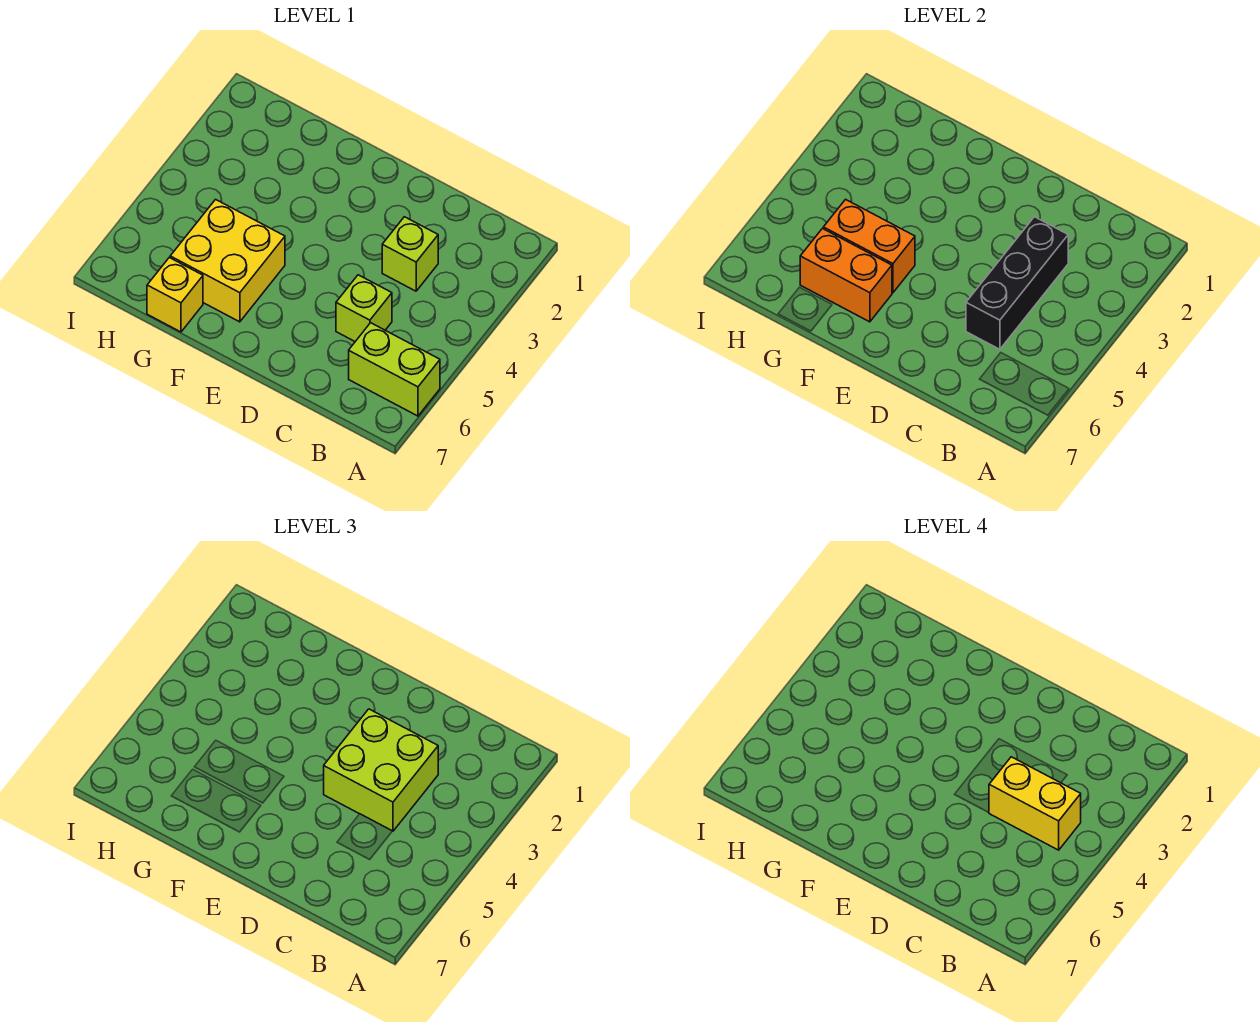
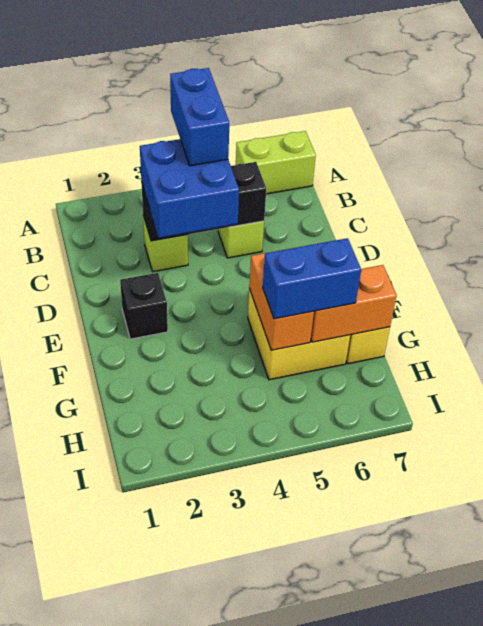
lime brick A6:B6 level 1 -> lime brick A6:A7 level 1
yellow brick B4:C4 level 4 -> blue brick B4:C4 level 4
lime brick C3:D4 level 3 -> blue brick C3:D4 level 3
none -> black brick E2 level 1
orange brick F6:G6 level 2 -> orange brick G6:G7 level 2
none -> blue brick G5:G6 level 3

